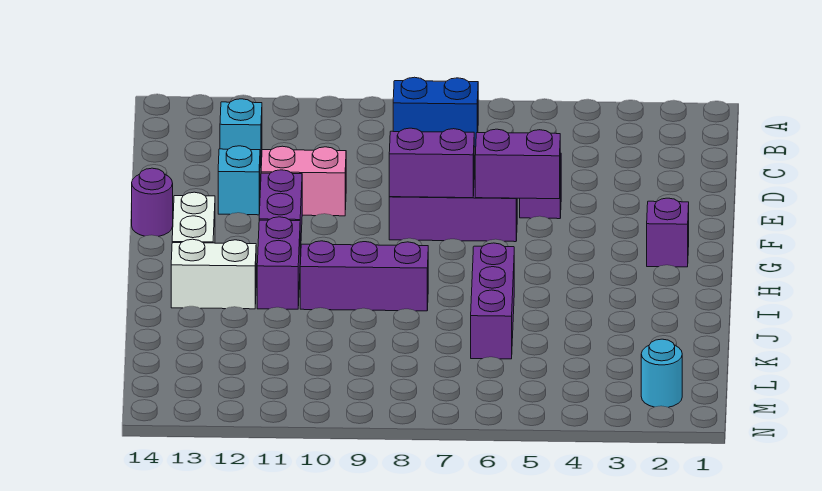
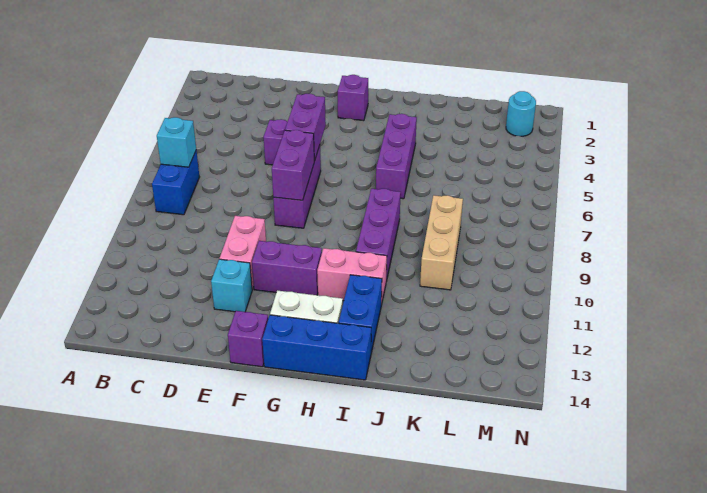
cyan brick C12 level 1 -> cyan brick B7 level 2
purple round brick F14 level 1 -> purple brick F14 level 1
none -> blue brick G14:I14 level 1
purple brick H11:I11 level 1 -> pink brick H11:I11 level 1
purple brick I6:K6 level 1 -> purple brick I4:I6 level 1
white brick I12:I13 level 1 -> blue brick I12:I13 level 1
none -> tan brick K8:K10 level 1

